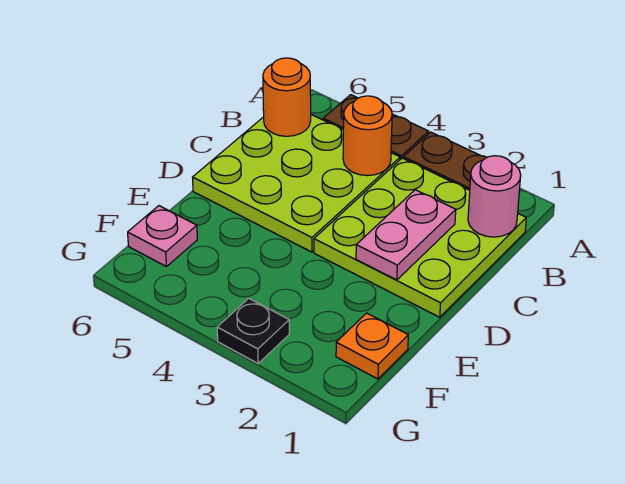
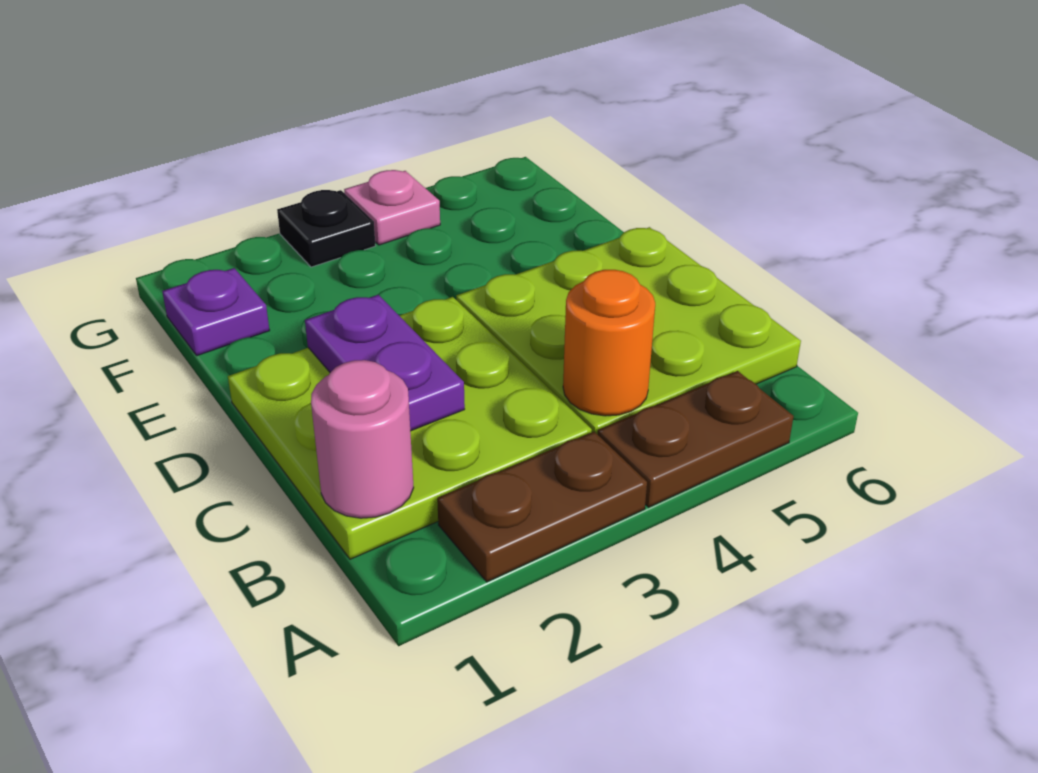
orange round brick B6 level 2 -> none
pink plate C2:D2 level 2 -> purple plate C2:D2 level 2
orange plate F1 level 1 -> purple plate F1 level 1
pink plate F6 level 1 -> pink plate G4 level 1

